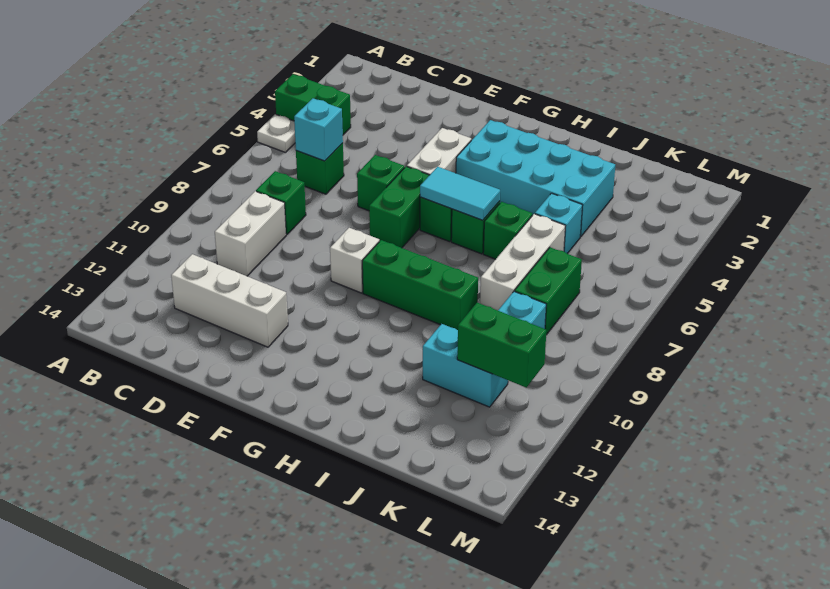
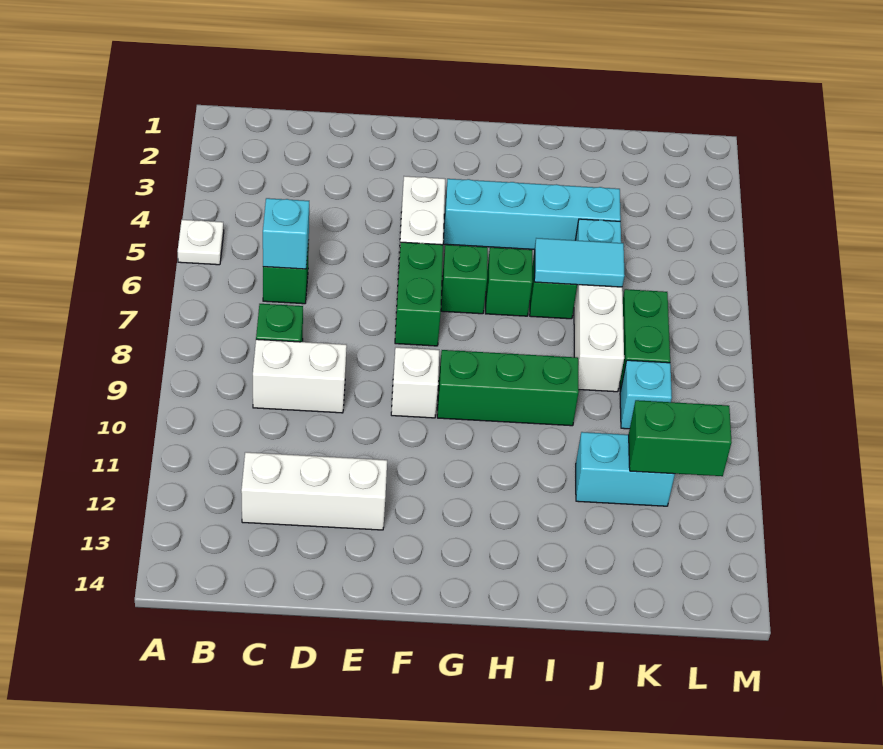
green brick A4:B4 level 1 -> none
white brick C9:C10 level 1 -> white brick C9:D9 level 1
green brick E6 level 1 -> none
cyan brick G3:J4 level 1 -> cyan brick G4:J4 level 1
cyan tile G6:H6 level 2 -> cyan tile I6:J6 level 2

